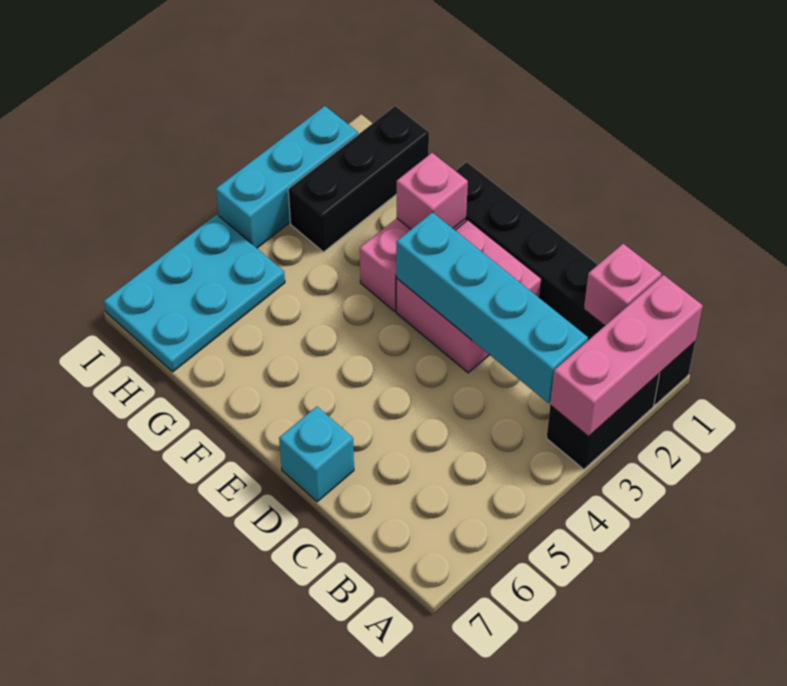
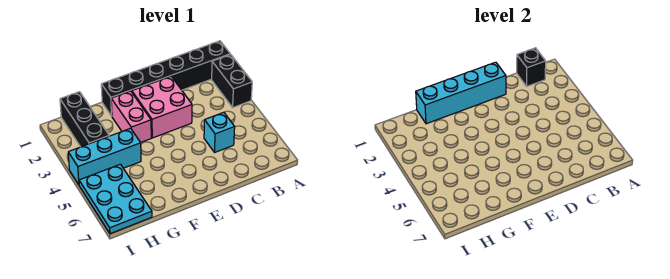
pink brick A1:A3 level 2 -> none
pink brick B1 level 2 -> black brick B1 level 2
cyan brick B3:E3 level 2 -> cyan brick D1:G1 level 2
cyan brick D7 level 1 -> cyan brick C5 level 1
pink brick F2 level 2 -> none
cyan brick I2:I4 level 1 -> cyan brick G4:I4 level 1

